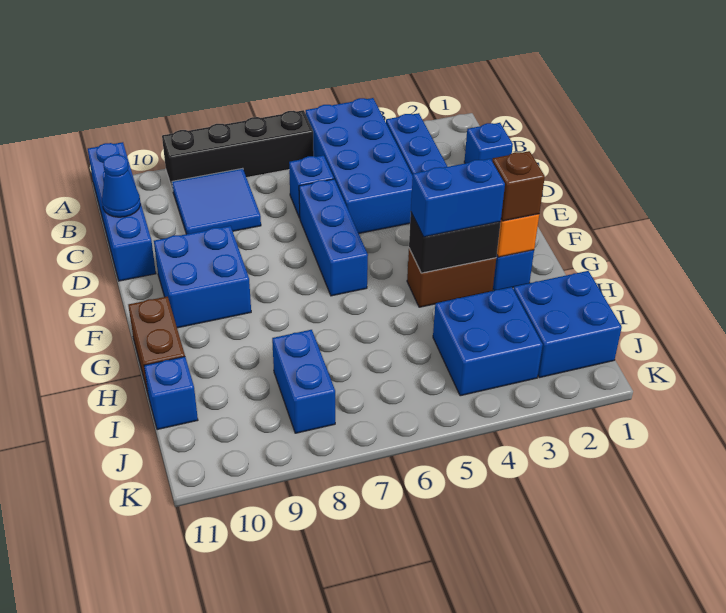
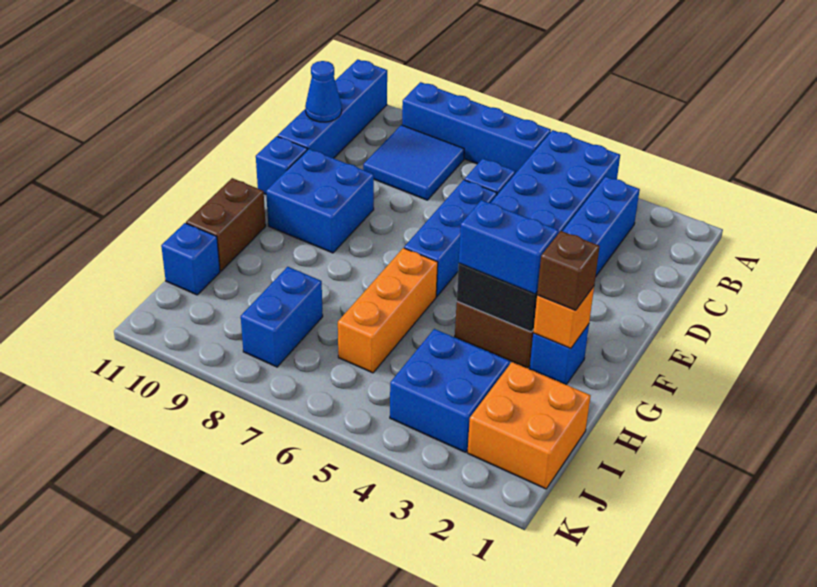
black brick A6:A9 level 1 -> blue brick A6:A9 level 1
blue brick C1 level 1 -> blue brick E11 level 1
none -> orange brick G6:I6 level 1
blue brick I1:J2 level 1 -> orange brick I1:J2 level 1

